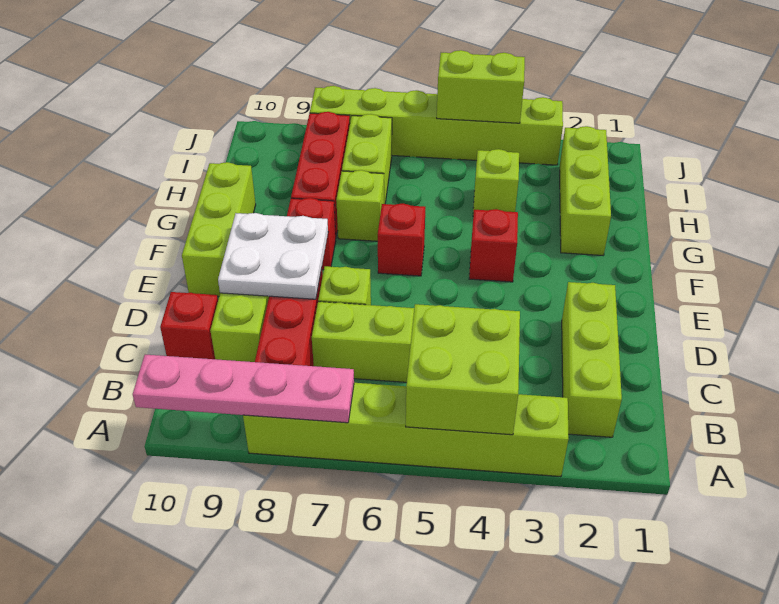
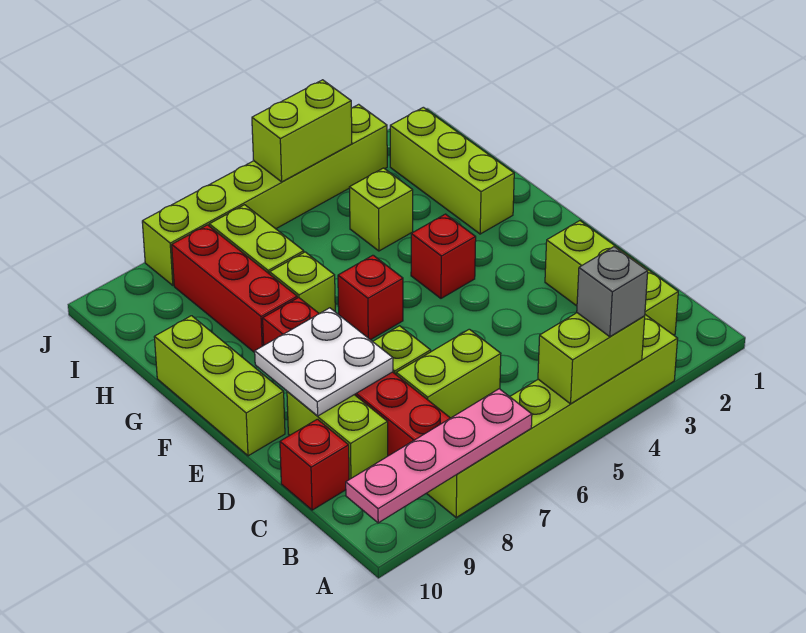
lime brick A4:B5 level 2 -> lime brick A4:A5 level 2
none -> grey brick A4 level 3

